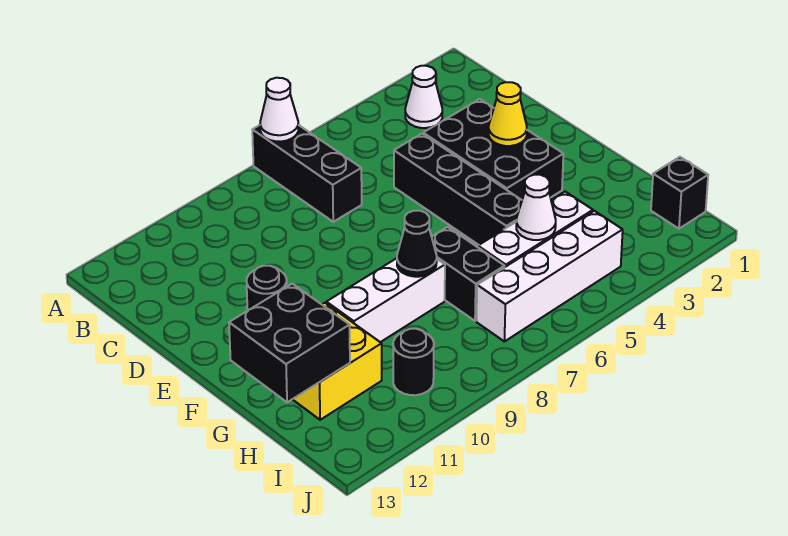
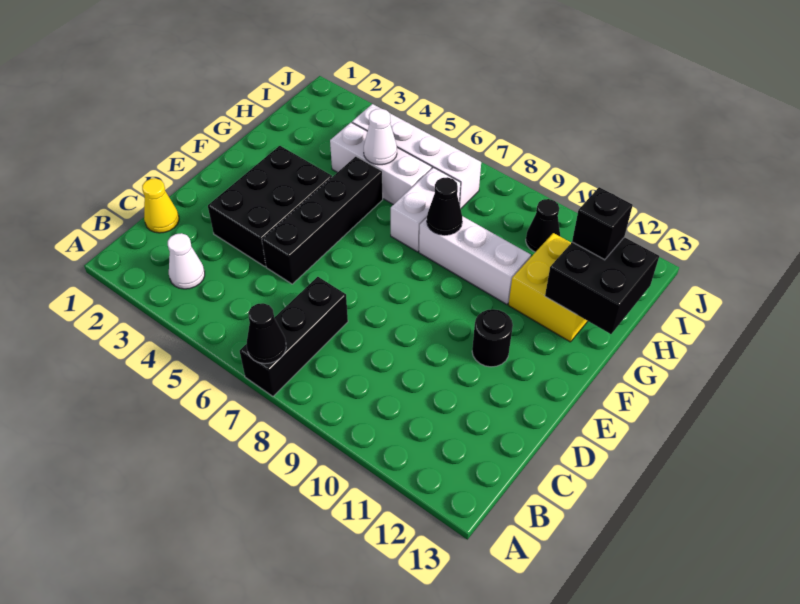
white cone A7 level 2 -> black cone A7 level 2
yellow cone E3 level 2 -> yellow cone C1 level 1
black brick G7:H7 level 1 -> white brick G7:H7 level 1
black brick I1 level 1 -> black brick H12 level 3
black round brick I10 level 1 -> black cone I10 level 1

